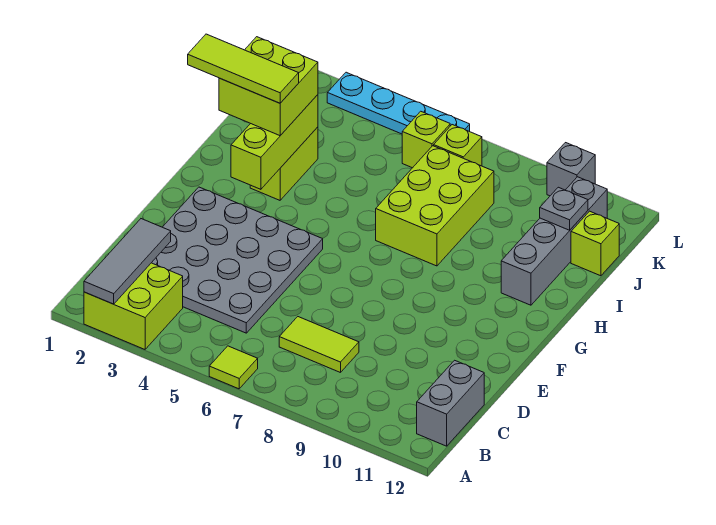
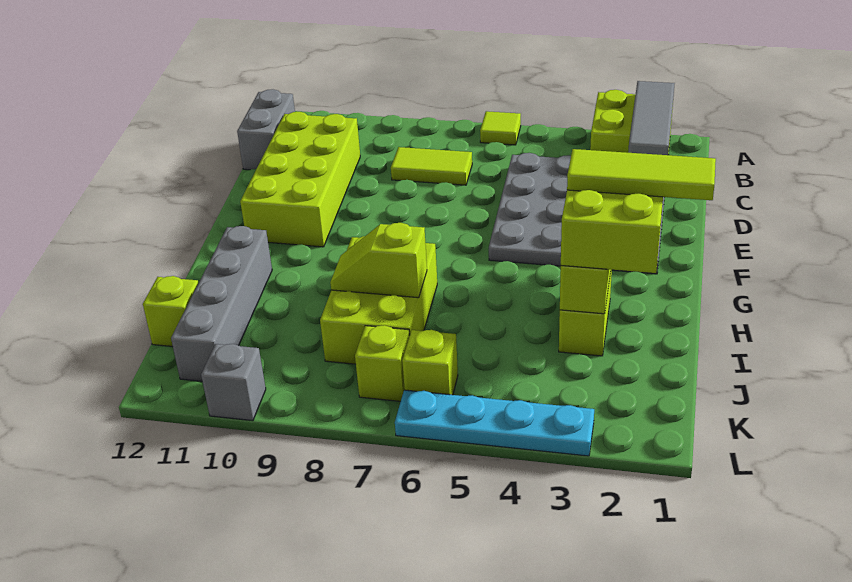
none -> lime brick C10:F11 level 1
none -> lime slope I7:I8 level 2 top 7
grey plate J11 level 2 -> none

